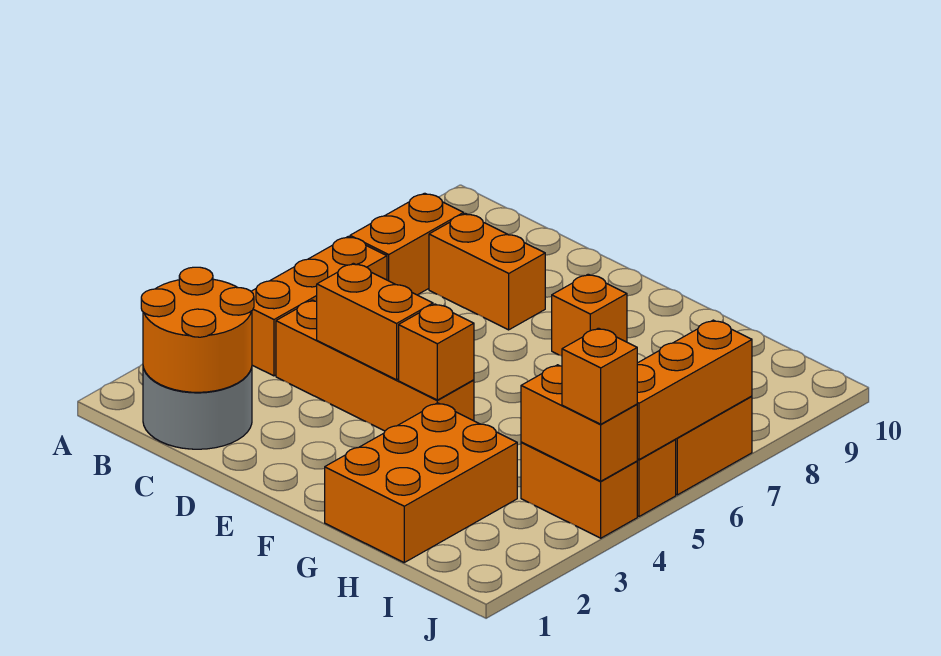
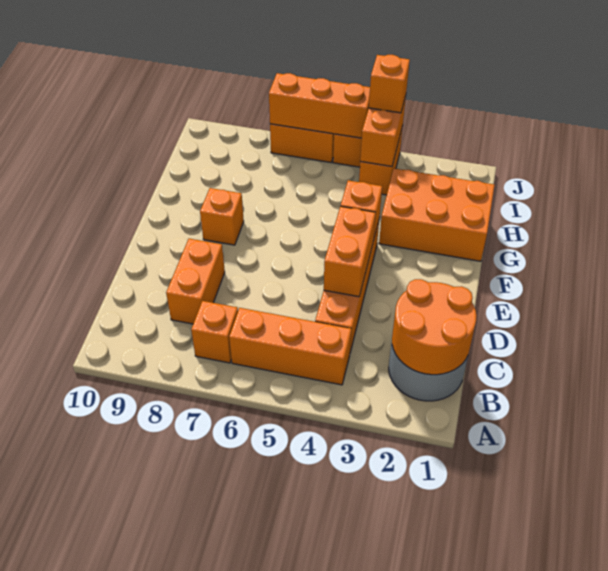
orange brick B7:B8 level 1 -> orange brick B7 level 1

